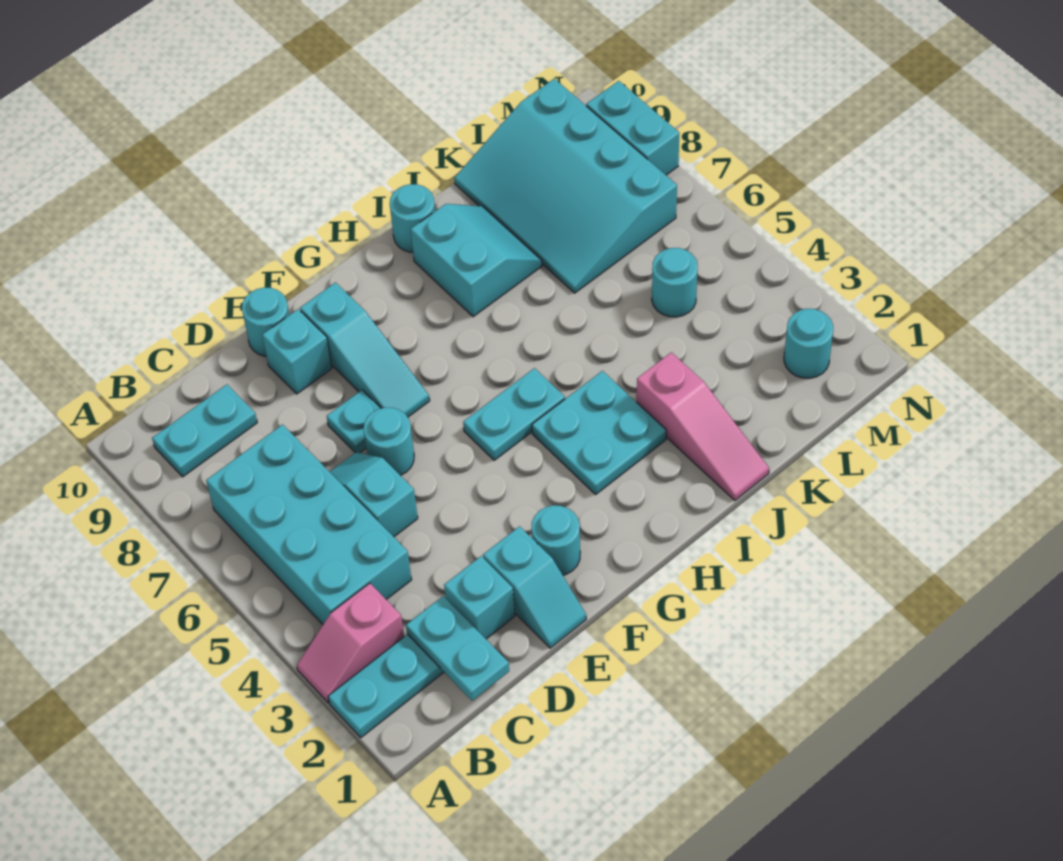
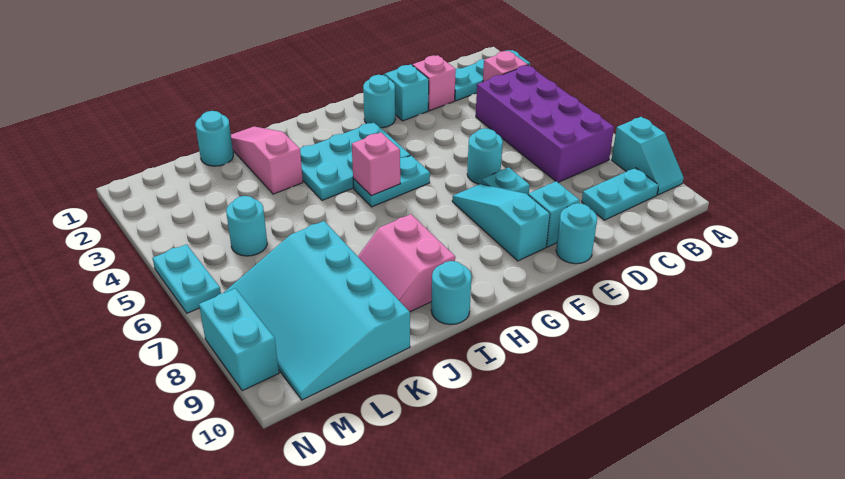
cyan brick B4:C7 level 1 -> purple brick B4:C7 level 1
cyan plate C1:C2 level 2 -> cyan plate N5:N6 level 1
cyan brick D2 level 1 -> pink brick D2 level 1
cyan slope D5:D6 level 1 top 5 -> cyan slope A8:A9 level 1 top 8
cyan plate H3:I4 level 1 -> cyan plate G3:I4 level 1
none -> pink brick H5 level 2
cyan slope I8:J9 level 1 top I -> pink slope I8:J9 level 1 top I
cyan slope K7:M10 level 1 top M -> cyan slope K7:M10 level 1 top K
cyan round brick M2 level 1 -> cyan round brick K1 level 1

